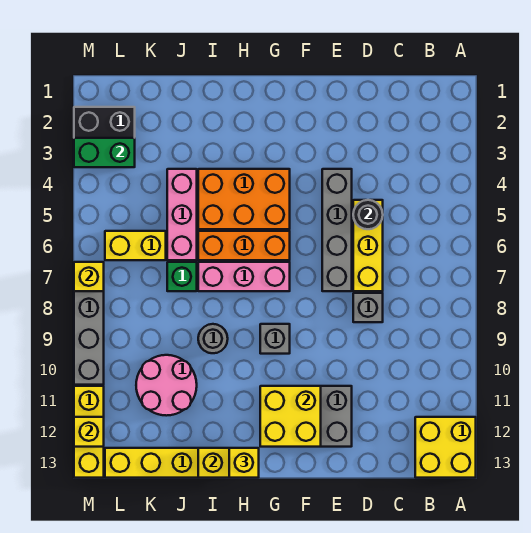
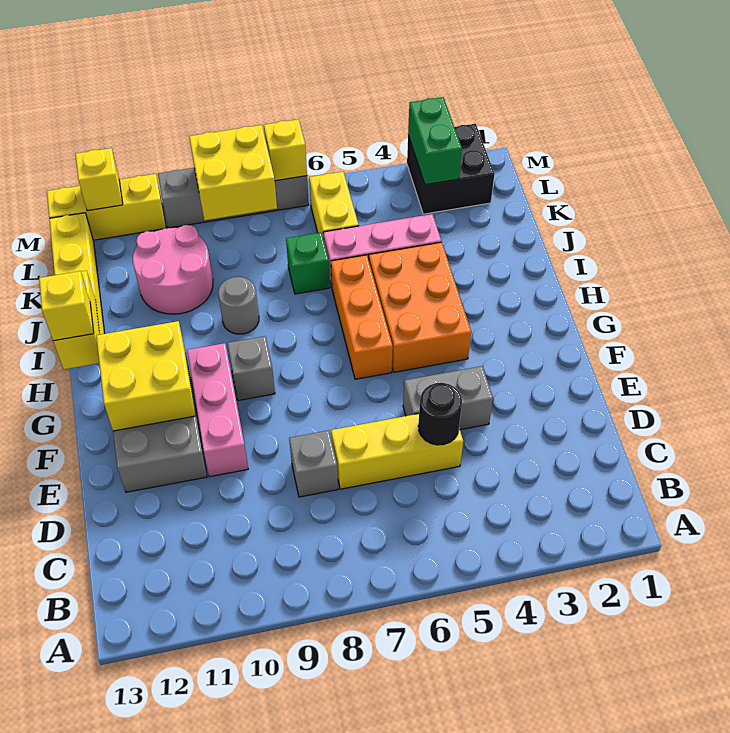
yellow brick A12:B13 level 1 -> yellow brick L8:M9 level 2
grey brick E4:E7 level 1 -> grey brick E4:E5 level 1
pink brick G7:I7 level 1 -> pink brick E10:G10 level 1

